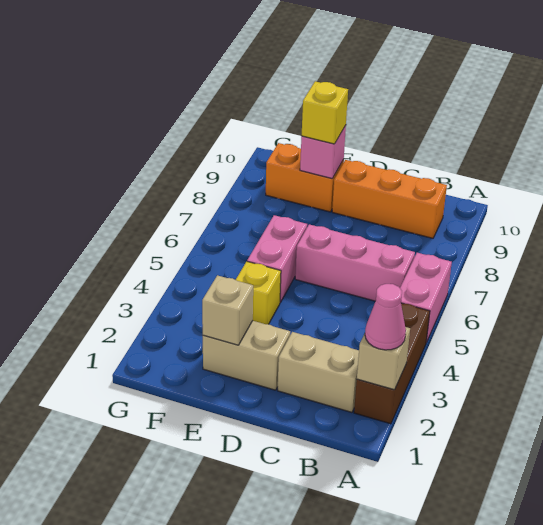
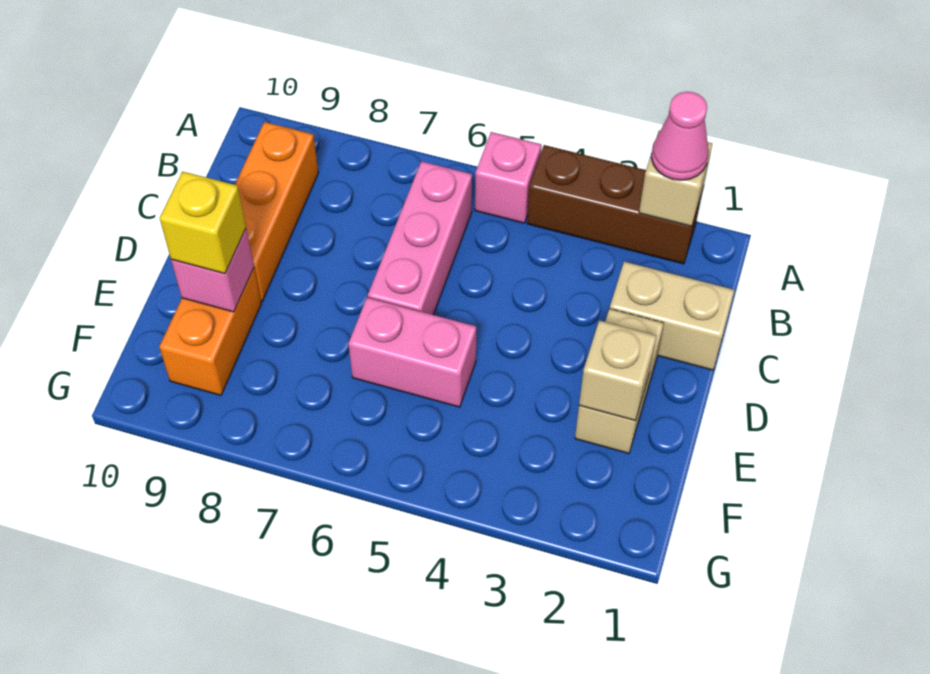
pink brick A5:A6 level 1 -> pink brick A5 level 1
tan brick B2:C2 level 1 -> tan brick C1:C2 level 1
yellow brick E4 level 1 -> none

